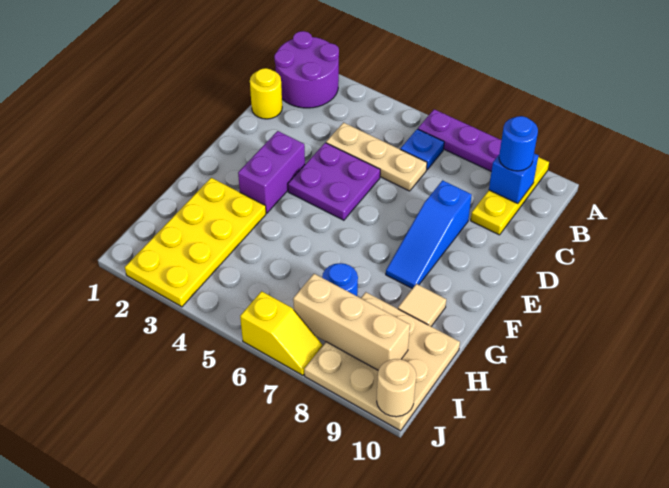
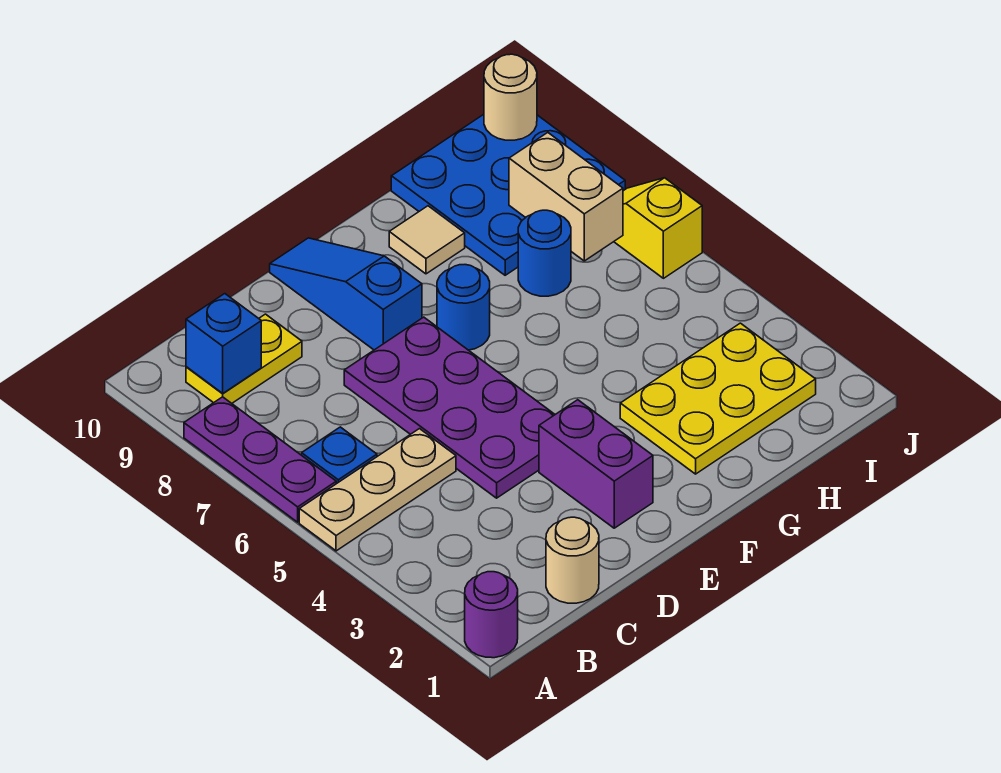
purple round brick A1:B2 level 1 -> purple round brick A1 level 1
yellow plate A9:C9 level 1 -> yellow plate B9:C9 level 1
blue round brick B9 level 3 -> blue round brick F7 level 1
yellow round brick C1 level 1 -> tan round brick C1 level 1
tan plate C4:C6 level 1 -> tan plate A5:C5 level 1
purple plate D4:E5 level 1 -> purple plate D4:E7 level 1
blue slope D8:F8 level 1 top D -> blue slope E8:E10 level 1 top 8
purple brick E3:F3 level 1 -> purple brick E2:E3 level 1
yellow plate G2:J3 level 1 -> yellow plate G2:I3 level 1
tan plate H8:J10 level 1 -> blue plate H8:J10 level 1
tan brick I7:I9 level 2 -> tan brick I7:I8 level 2

